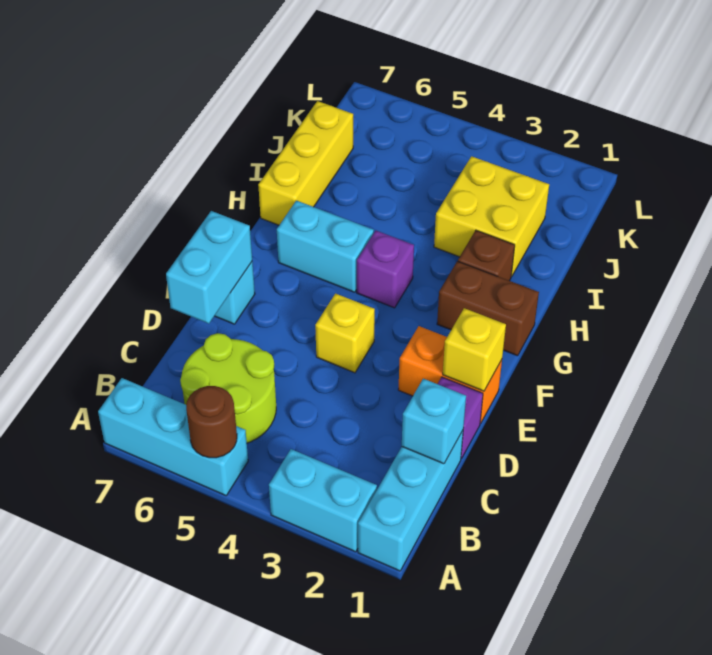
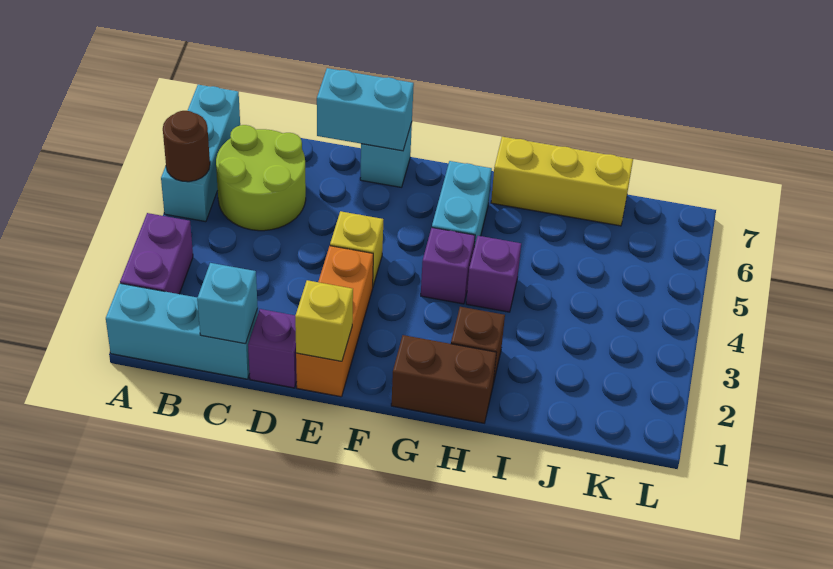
cyan brick A2:A3 level 1 -> purple brick A2:A3 level 1
orange brick E1:E2 level 1 -> orange brick E1:E3 level 1
brown brick G1:G2 level 1 -> brown brick G1:H1 level 1
none -> purple brick H4 level 1
yellow brick I2:J3 level 1 -> none

